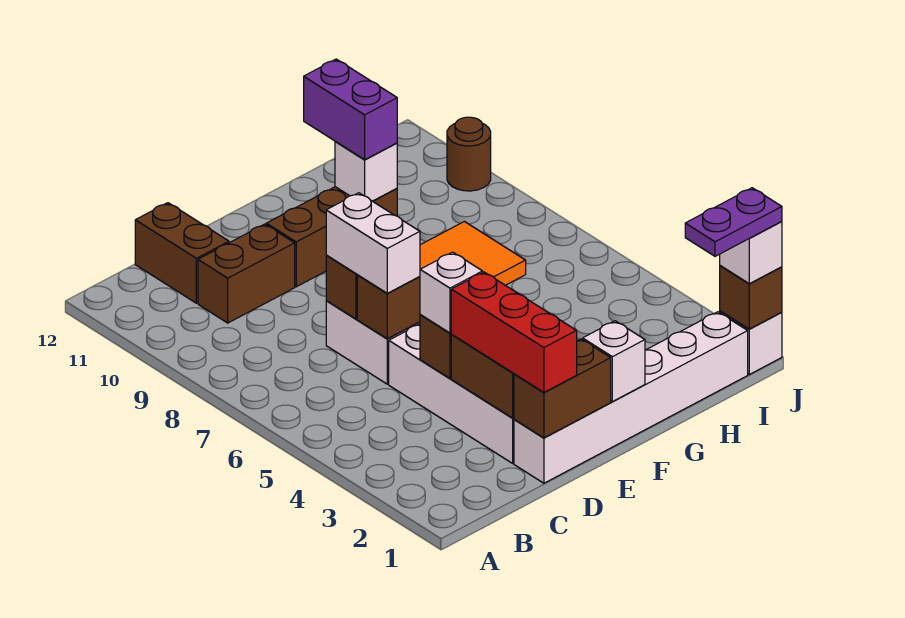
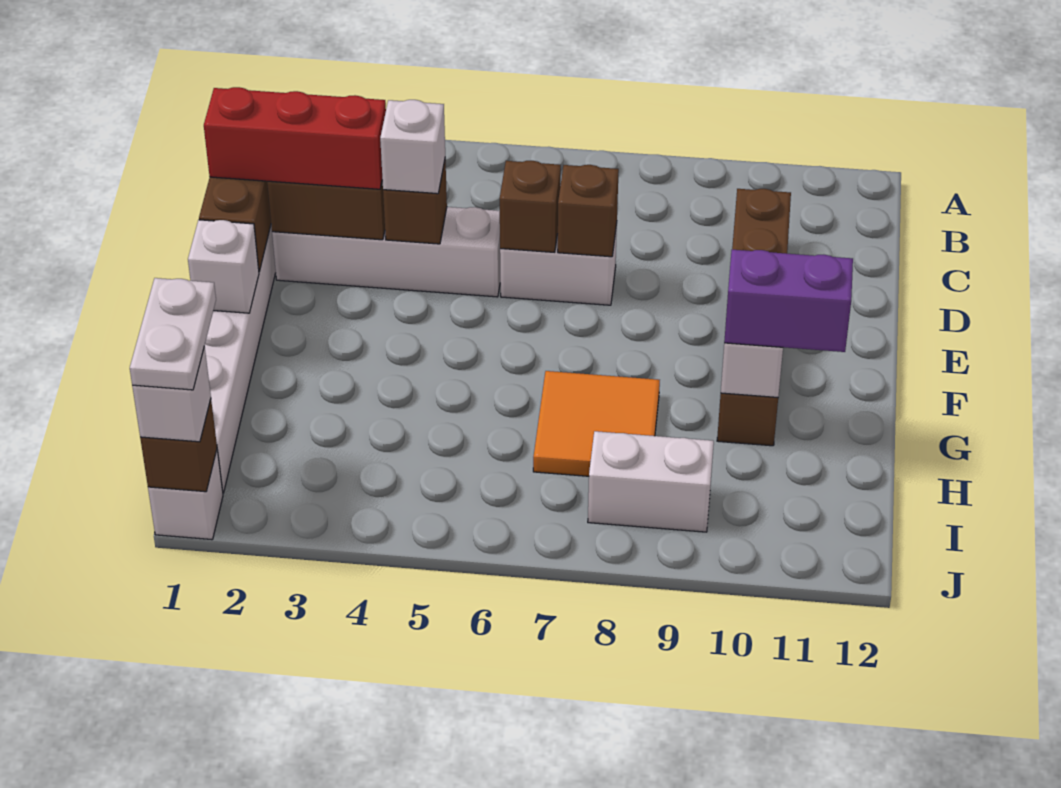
brown brick C11:C12 level 1 -> none
white brick D6:D7 level 3 -> white brick I8:I9 level 1
purple plate I1:J1 level 4 -> white plate I1:J1 level 4
brown round brick J10 level 1 -> none

